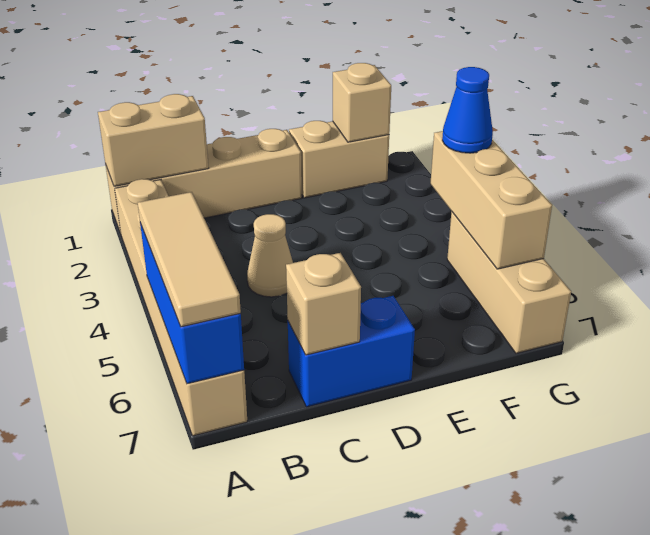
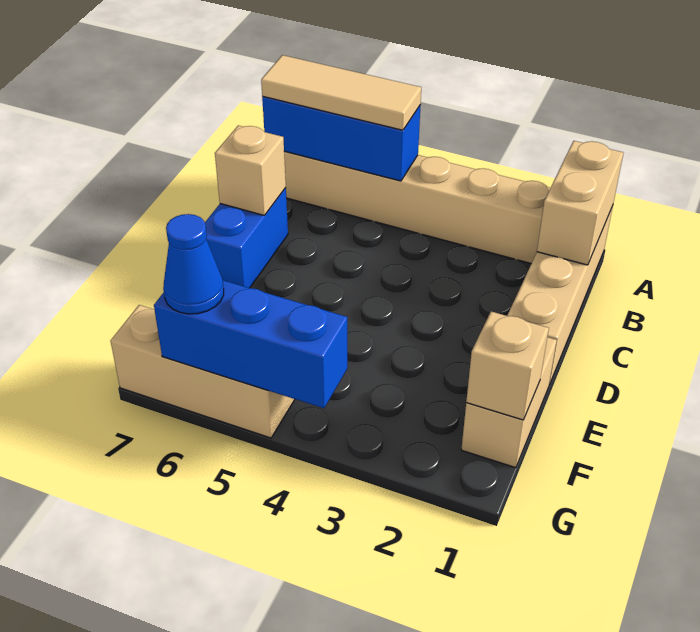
tan cone C4 level 1 -> none
tan brick G4:G6 level 2 -> blue brick G4:G6 level 2
blue cone G4 level 3 -> blue cone G6 level 3

